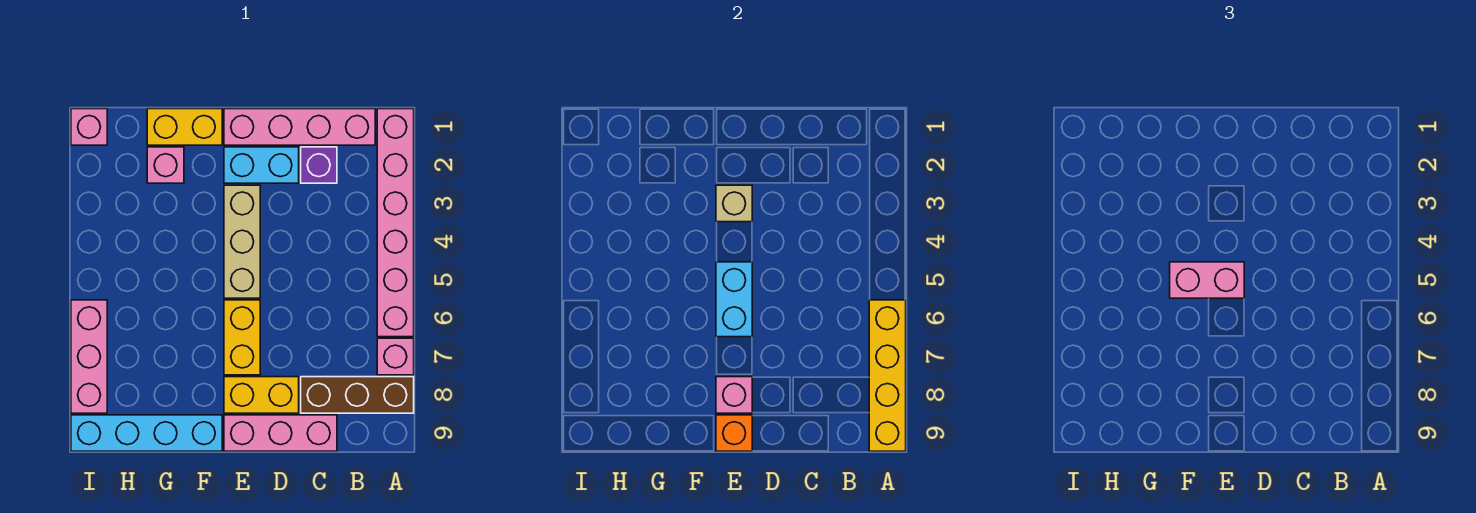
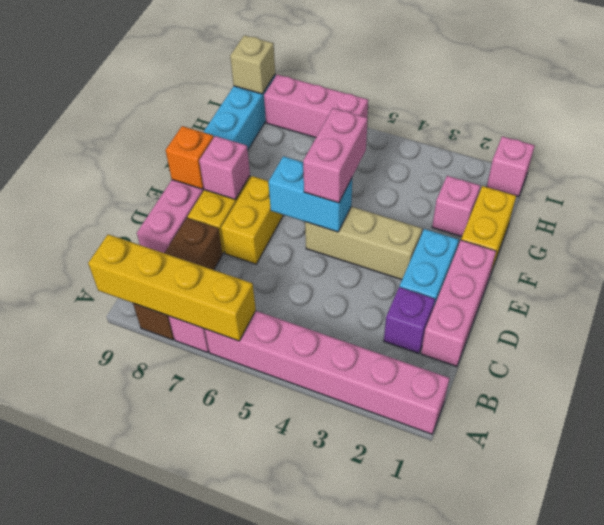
pink brick B1:E1 level 1 -> pink brick C1:E1 level 1
tan brick E3 level 2 -> tan brick I9 level 2
yellow brick E6:E7 level 1 -> yellow brick D7:E7 level 1

